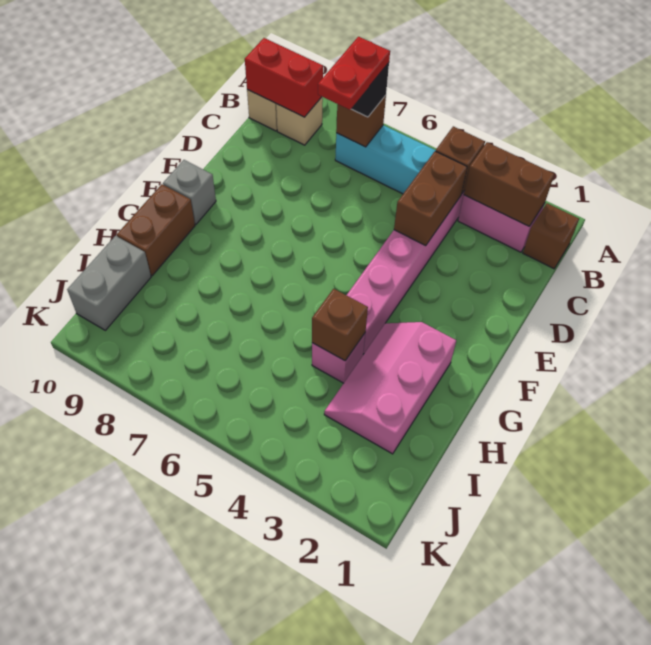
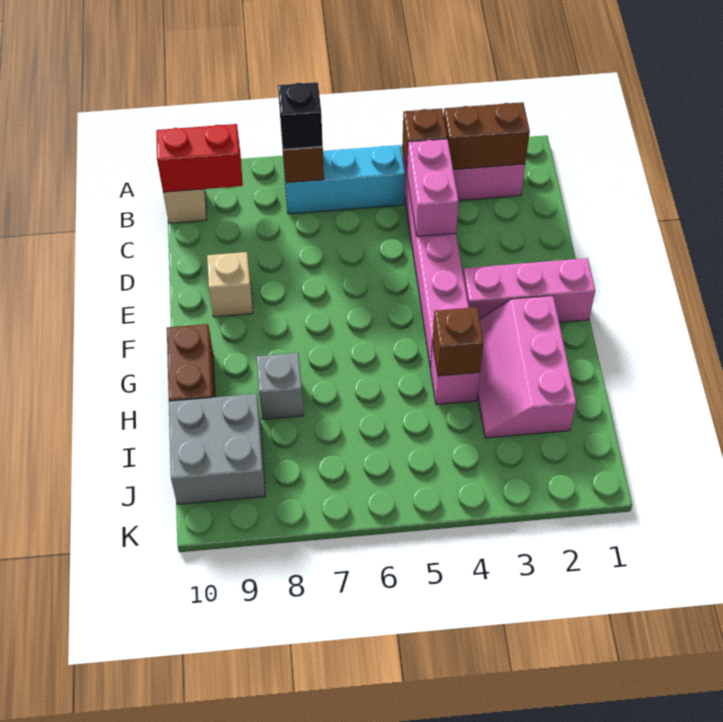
brown brick B1 level 1 -> none
red plate B7:C7 level 4 -> none
tan brick B9 level 1 -> tan brick E9 level 1
brown brick C4:D4 level 2 -> pink brick C4:D4 level 2
none -> pink brick F1:F3 level 1
grey brick F10 level 1 -> grey brick H8 level 1
grey brick I10:J10 level 1 -> grey brick I9:J10 level 1

